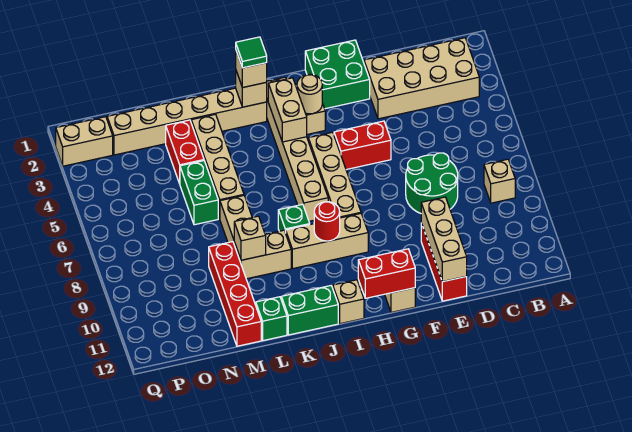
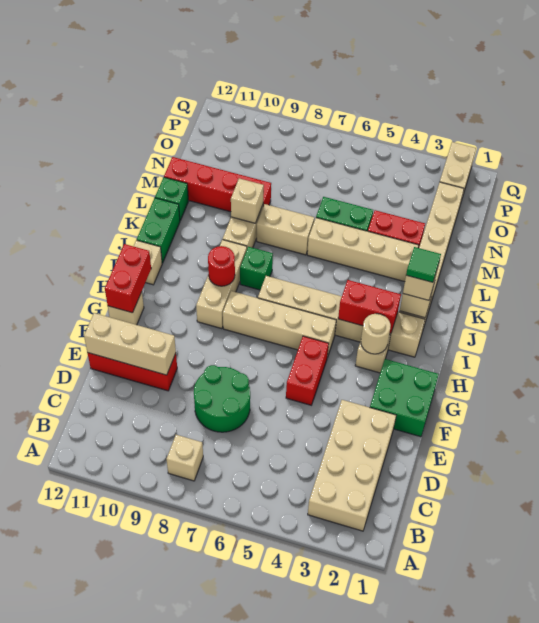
tan brick I3:I4 level 2 -> red brick I3:I4 level 2

